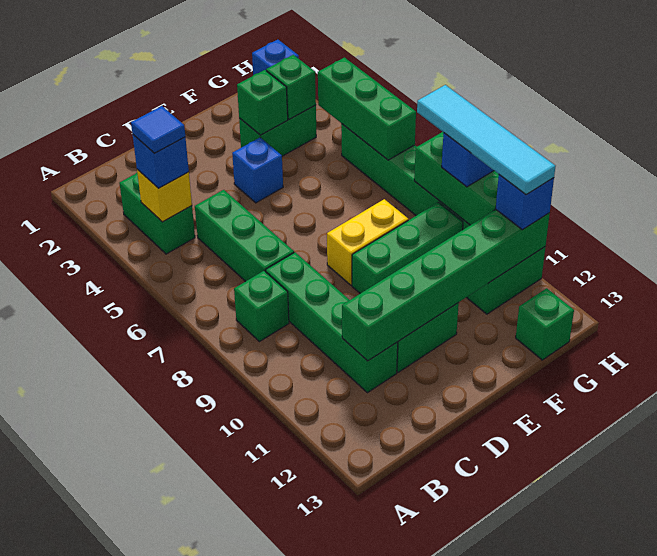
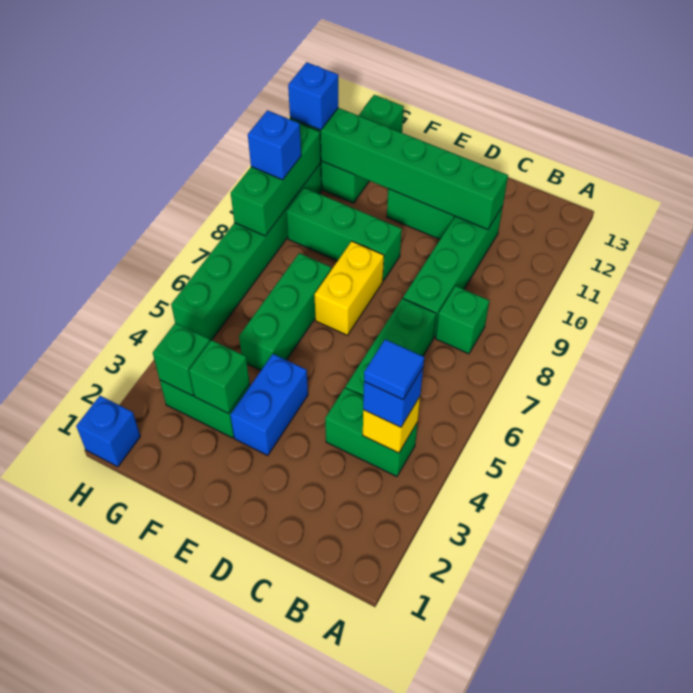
green brick B3:B4 level 1 -> green brick B4:C4 level 1
blue brick E4 level 1 -> blue brick E3:E4 level 1
yellow brick E8:F8 level 1 -> yellow brick E7:E8 level 1
green brick H4:H6 level 2 -> green brick F5:F7 level 1
cyan tile H8:H11 level 4 -> none

